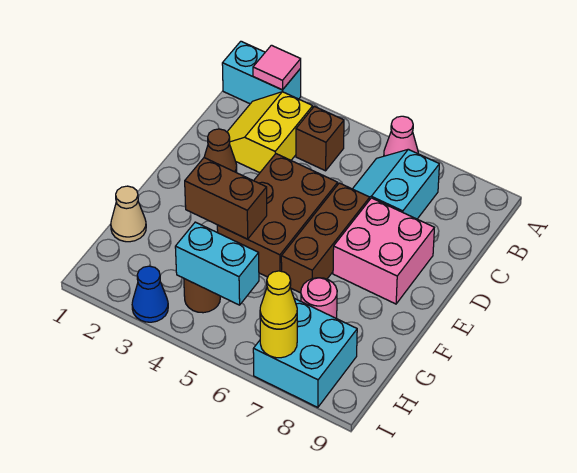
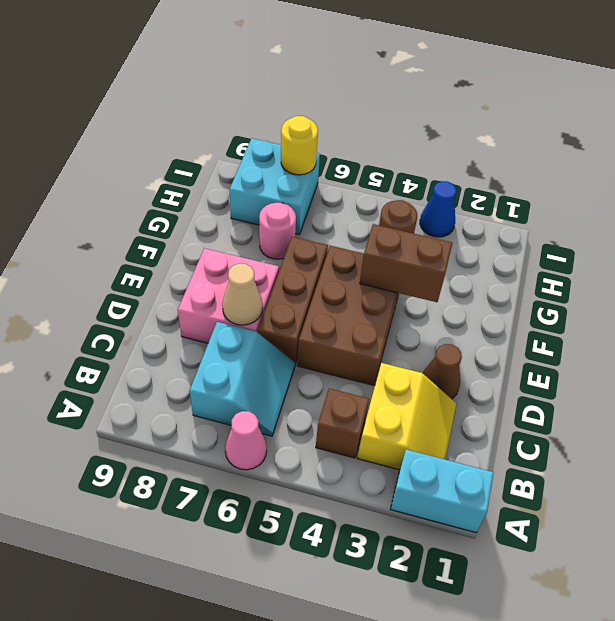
pink tile A2 level 2 -> none
tan cone G1 level 1 -> tan cone D7 level 2
cyan brick H4:H5 level 2 -> none
yellow cone I7 level 3 -> none

